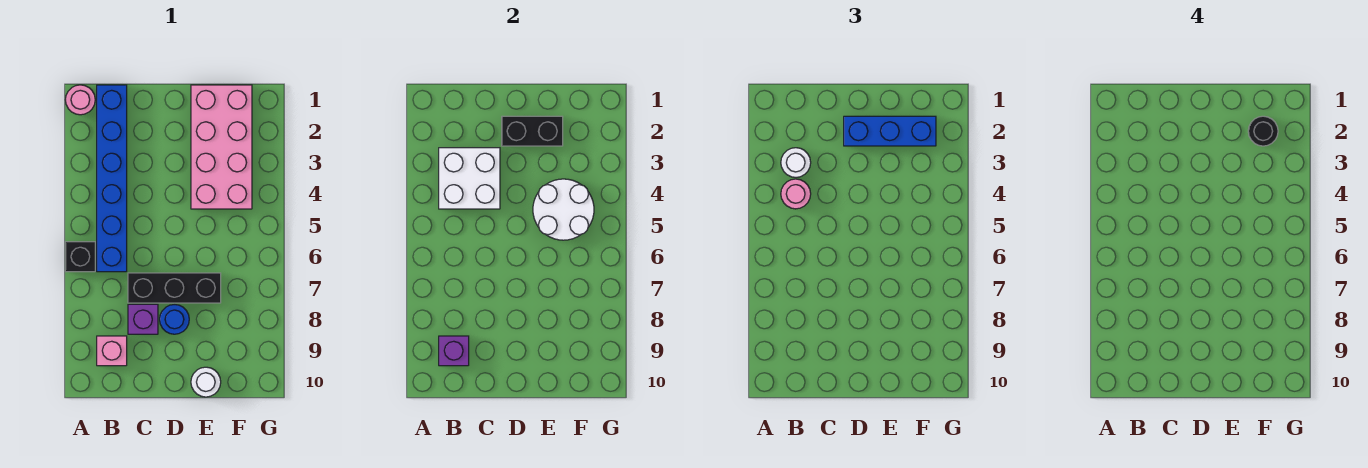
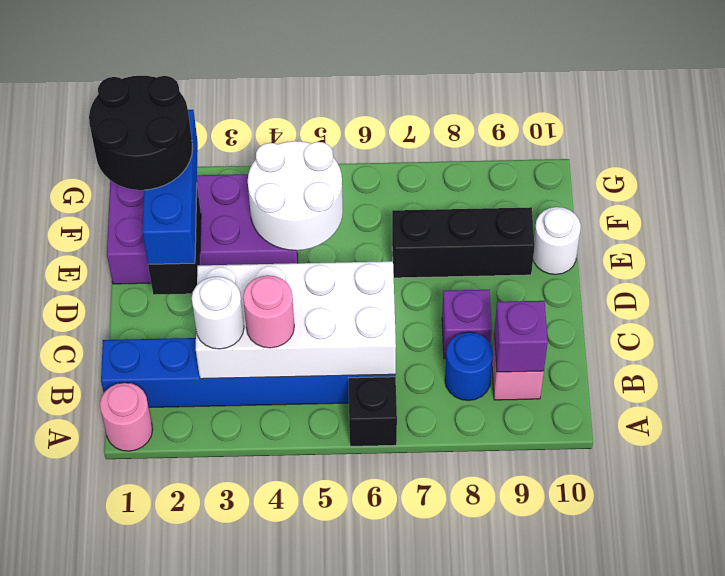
white brick B3:C4 level 2 -> white brick B3:C6 level 2
black brick C7:E7 level 1 -> black brick E7:E9 level 1
blue round brick D8 level 1 -> blue round brick B8 level 1
pink brick E1:F4 level 1 -> purple brick E1:F4 level 1
black round brick F2 level 4 -> black round brick E1:F2 level 4

